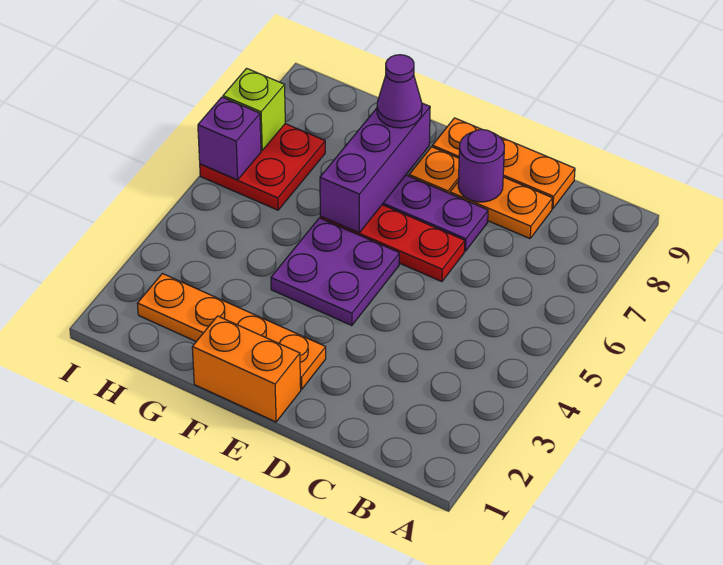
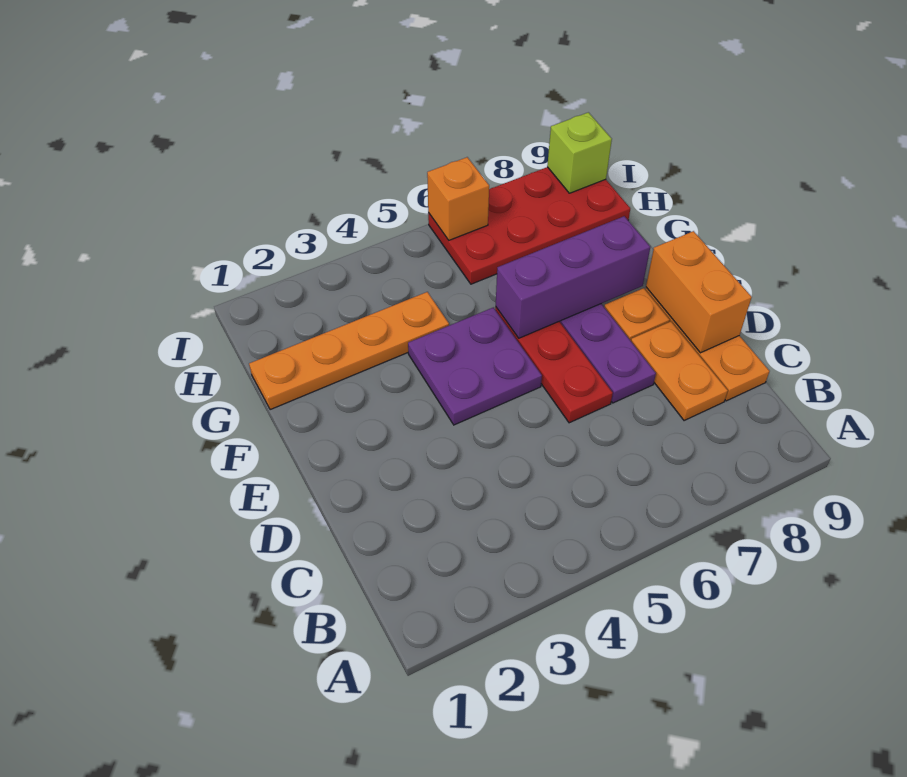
purple round brick D8 level 2 -> none
orange brick E1:F1 level 1 -> orange brick D9:E9 level 2
orange plate E2:H2 level 1 -> orange plate G1:G4 level 1
purple cone F8 level 3 -> none
red plate H6:I7 level 1 -> red plate H6:I9 level 1
purple brick I6 level 2 -> orange brick I6 level 2
lime brick I7 level 2 -> lime brick I9 level 2

